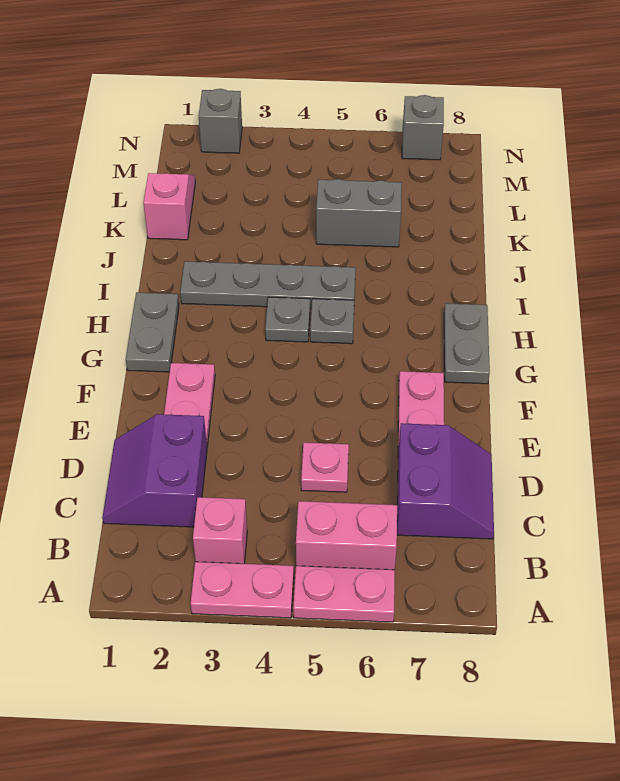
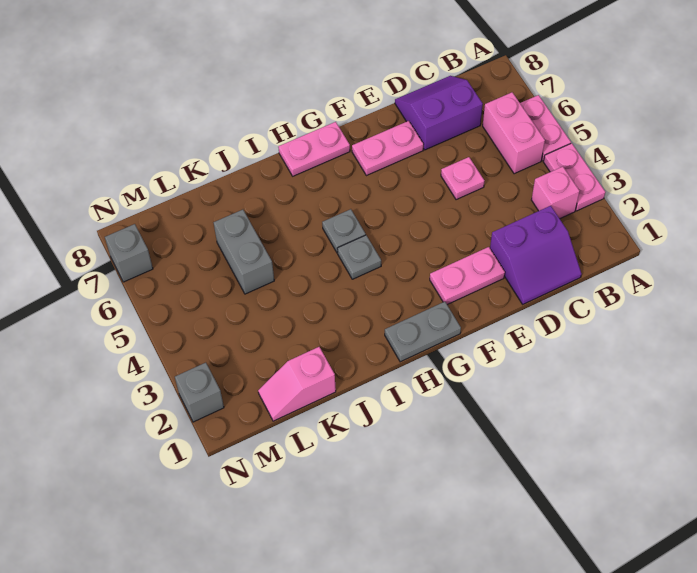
grey plate G8:H8 level 1 -> pink plate G8:H8 level 1
grey plate I2:I5 level 1 -> none

